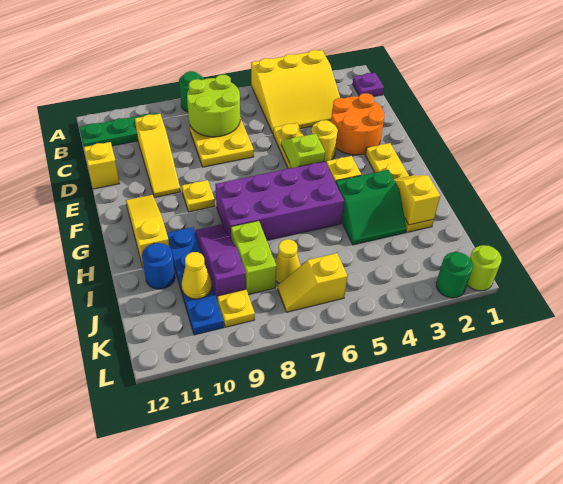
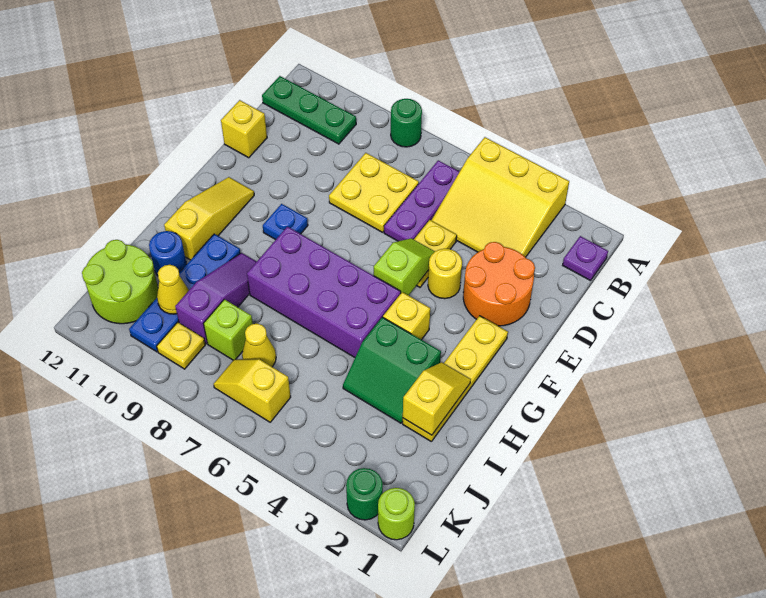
none -> purple plate B6:D6 level 1
lime round brick B7:C8 level 2 -> lime round brick J11:K12 level 1
yellow slope C10:E10 level 1 top C -> none
yellow plate F9 level 1 -> blue plate F9 level 1
lime brick I8:J8 level 1 -> lime brick J8 level 1

